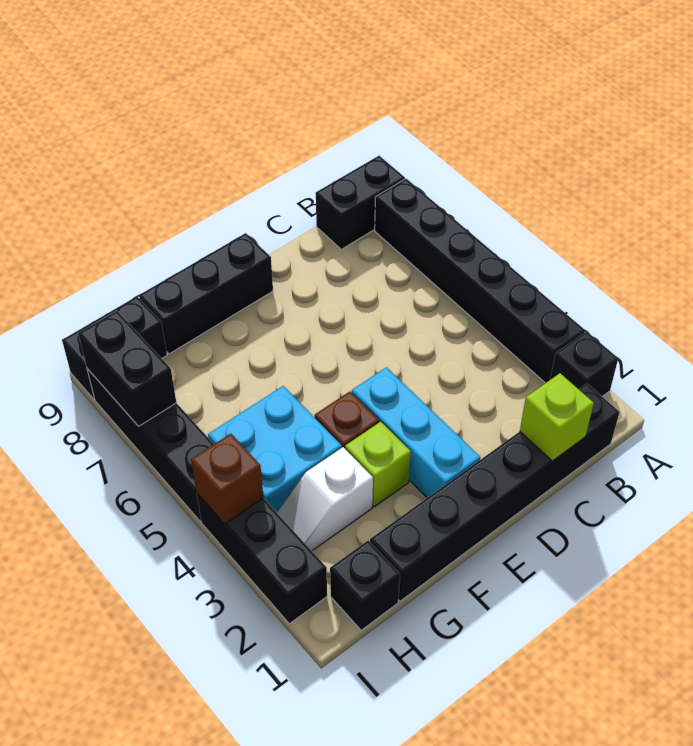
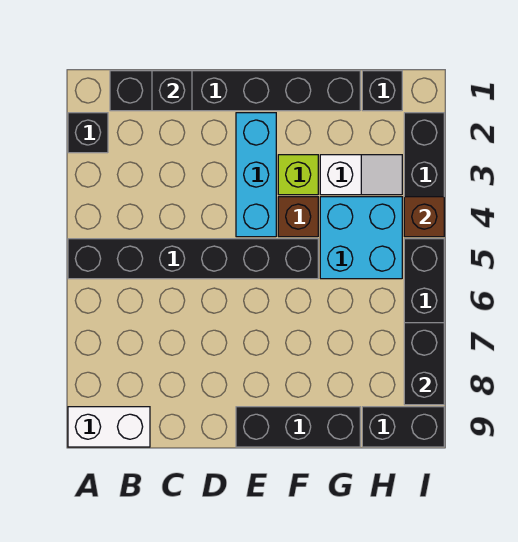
black brick A3:A8 level 1 -> black brick A5:F5 level 1
black brick A9:B9 level 1 -> white brick A9:B9 level 1
lime brick C1 level 2 -> black brick C1 level 2

